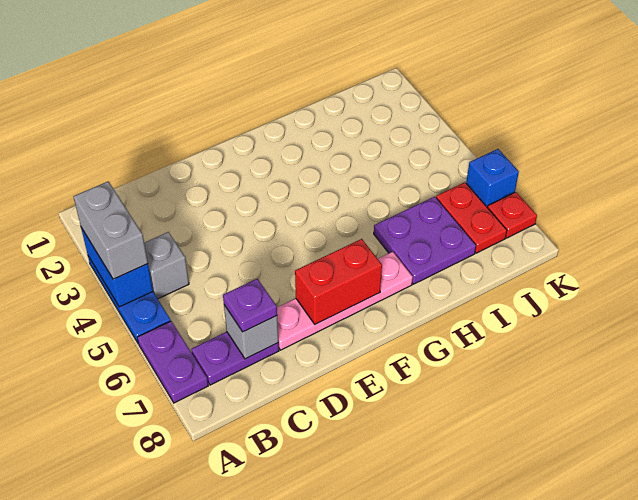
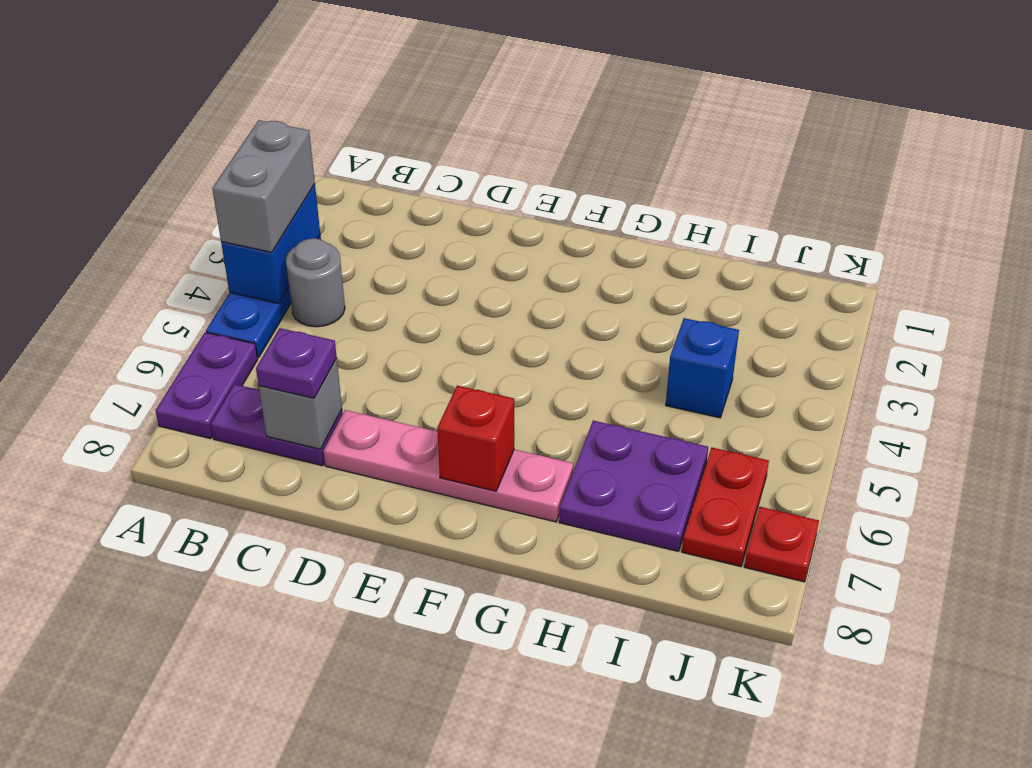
grey brick B4 level 1 -> grey round brick B4 level 1
red brick E7:F7 level 2 -> red brick F7 level 2
blue brick K6 level 1 -> blue brick I4 level 1

